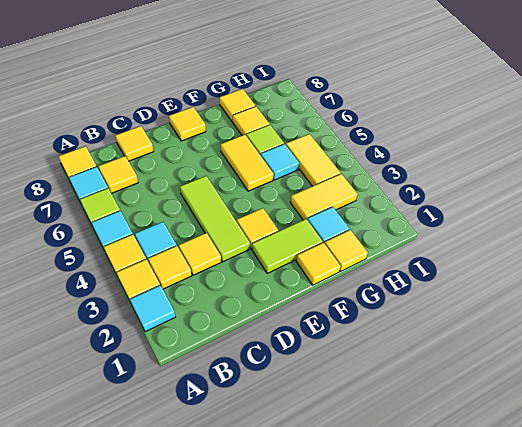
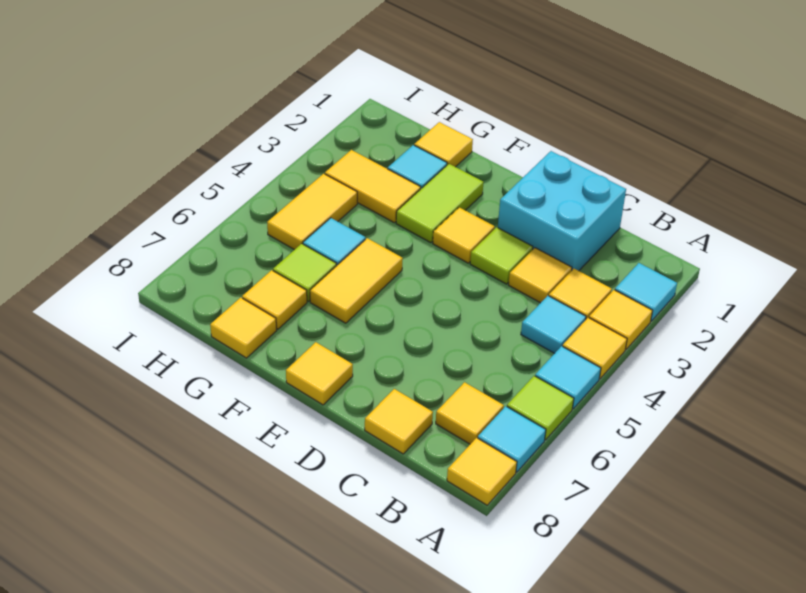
none -> cyan brick C1:D2 level 1
lime tile D3:D5 level 1 -> lime tile D3 level 1
lime tile E2:F2 level 1 -> lime tile F2:F3 level 1
yellow tile F1 level 1 -> none

